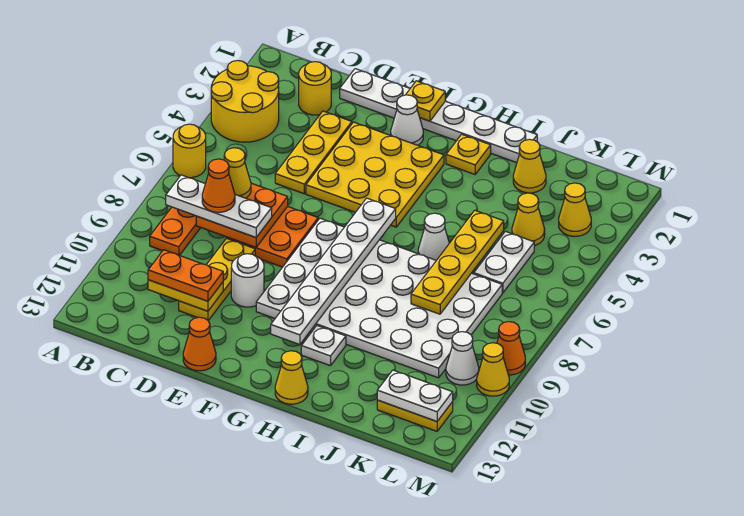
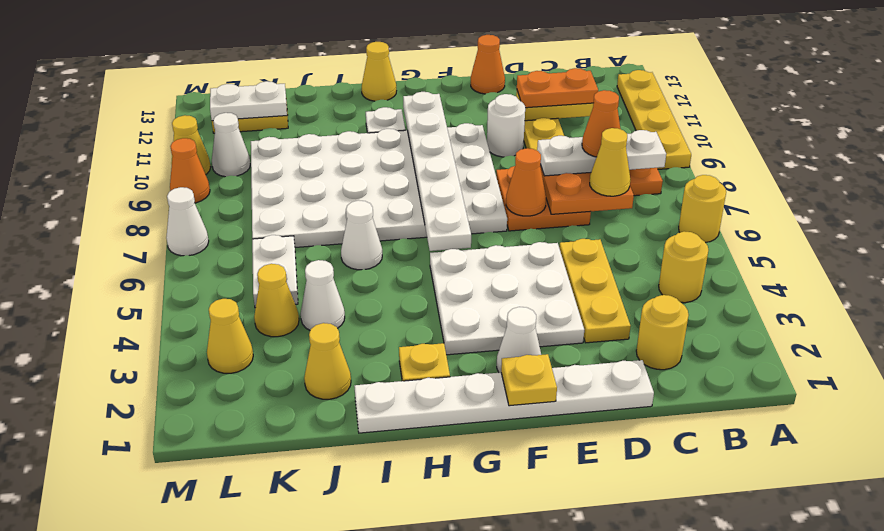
yellow round brick A3:B4 level 1 -> yellow round brick B4 level 1
yellow plate E3:G5 level 1 -> white plate E3:G5 level 1
none -> orange cone E7 level 2
none -> white cone J4 level 1
yellow plate J5:J8 level 2 -> yellow plate A9:A12 level 1
none -> white cone M7 level 1

